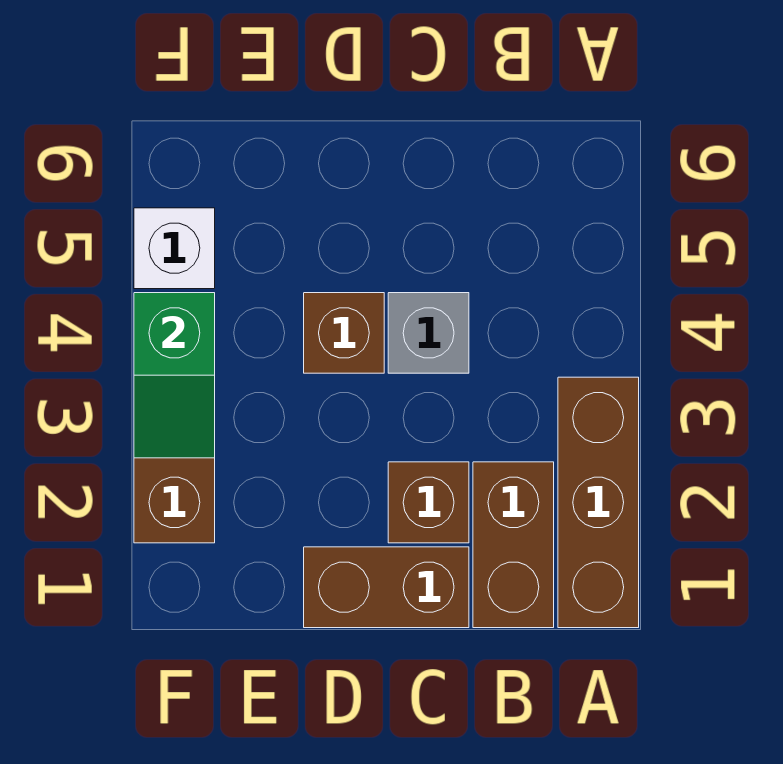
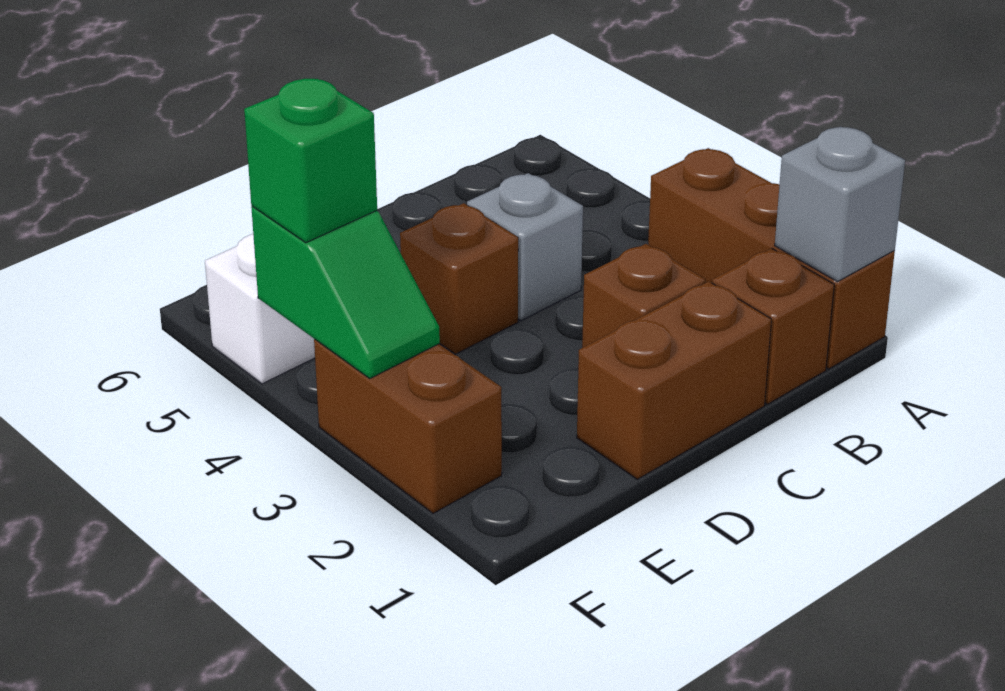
none -> grey brick A1 level 2
brown brick B1:B2 level 1 -> brown brick B1 level 1
none -> green brick F4 level 3

